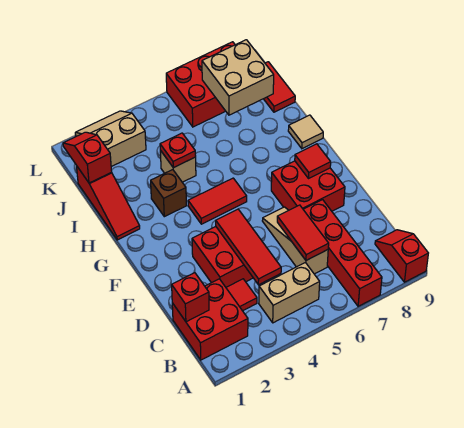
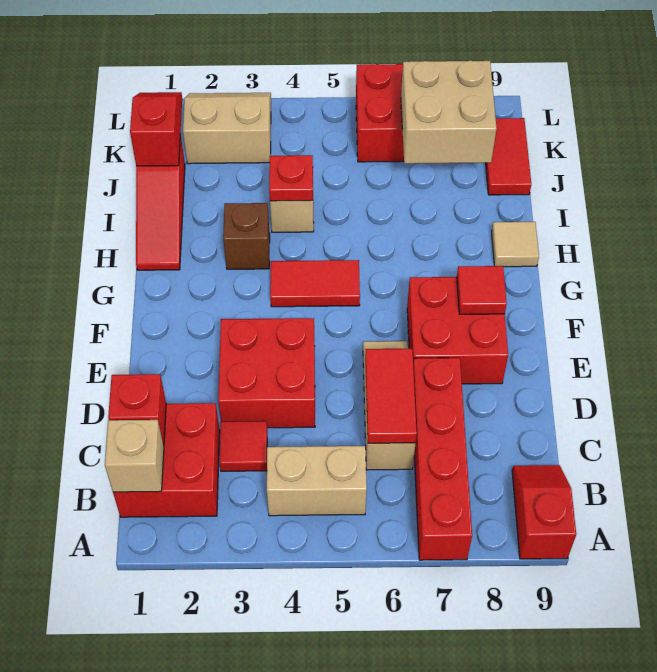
none -> tan brick B1 level 2
red tile C4:E4 level 2 -> none

